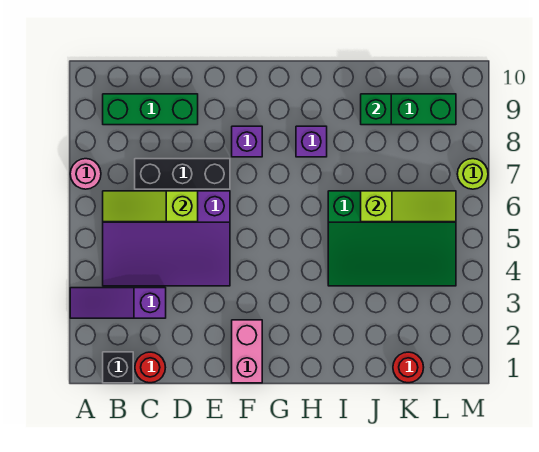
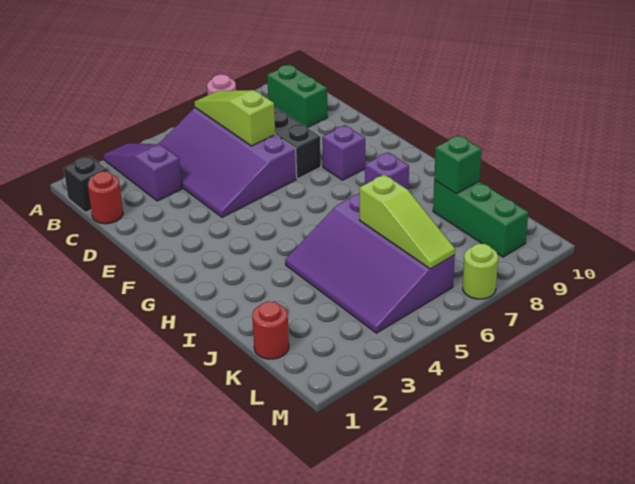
green brick B9:D9 level 1 -> green brick B9:C9 level 1
pink brick F1:F2 level 1 -> none
green slope I4:L6 level 1 top 6 -> purple slope I4:L6 level 1 top 6

